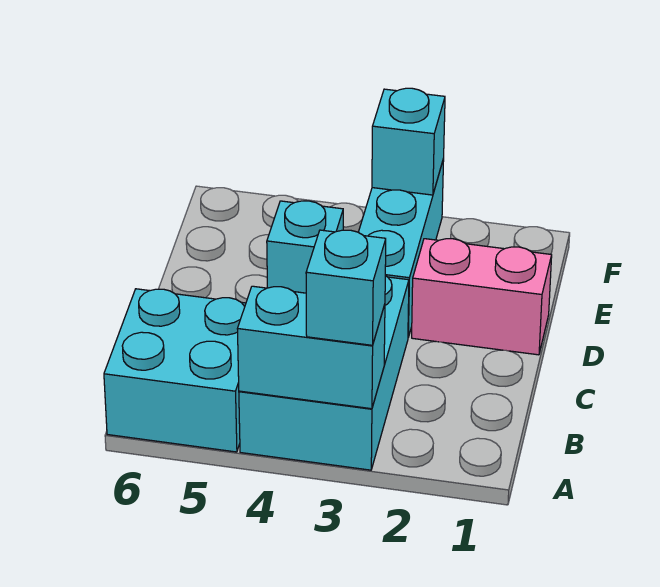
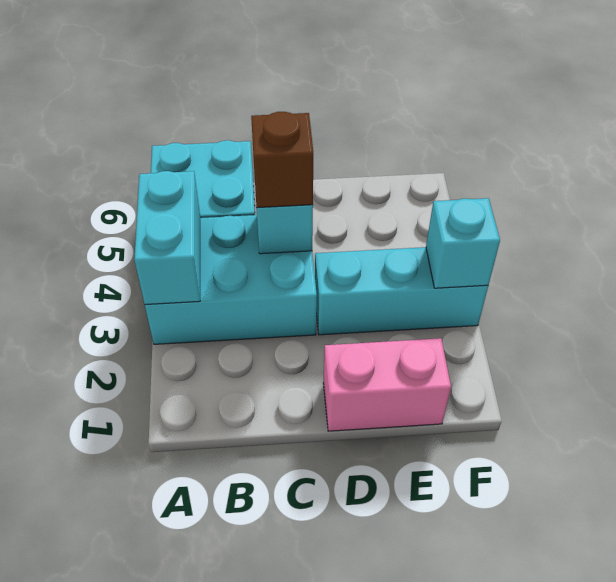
cyan brick A3 level 3 -> none
none -> brown brick C4 level 3
pink brick D1:D2 level 1 -> pink brick D1:E1 level 1

